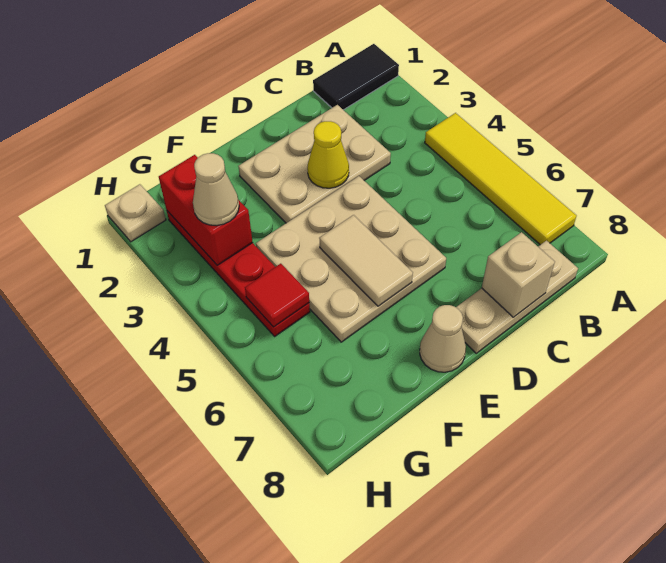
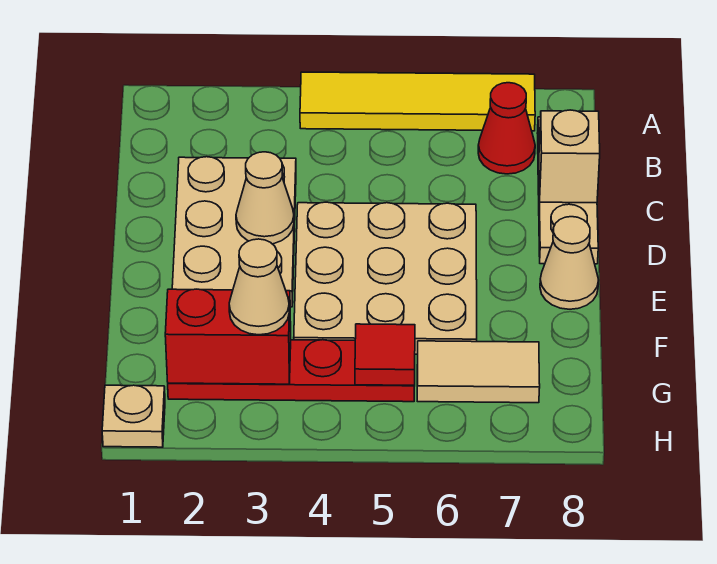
black tile A1:B1 level 1 -> none
none -> red cone B7 level 1
yellow cone D3 level 2 -> tan cone D3 level 2
tan tile E5:E6 level 2 -> tan tile G6:G7 level 1

